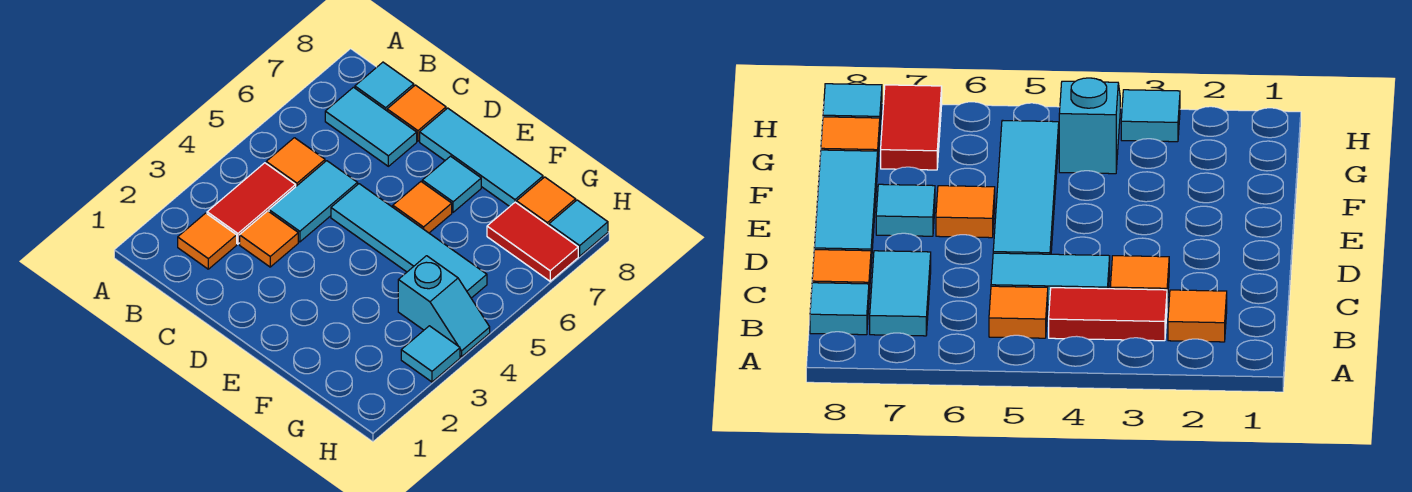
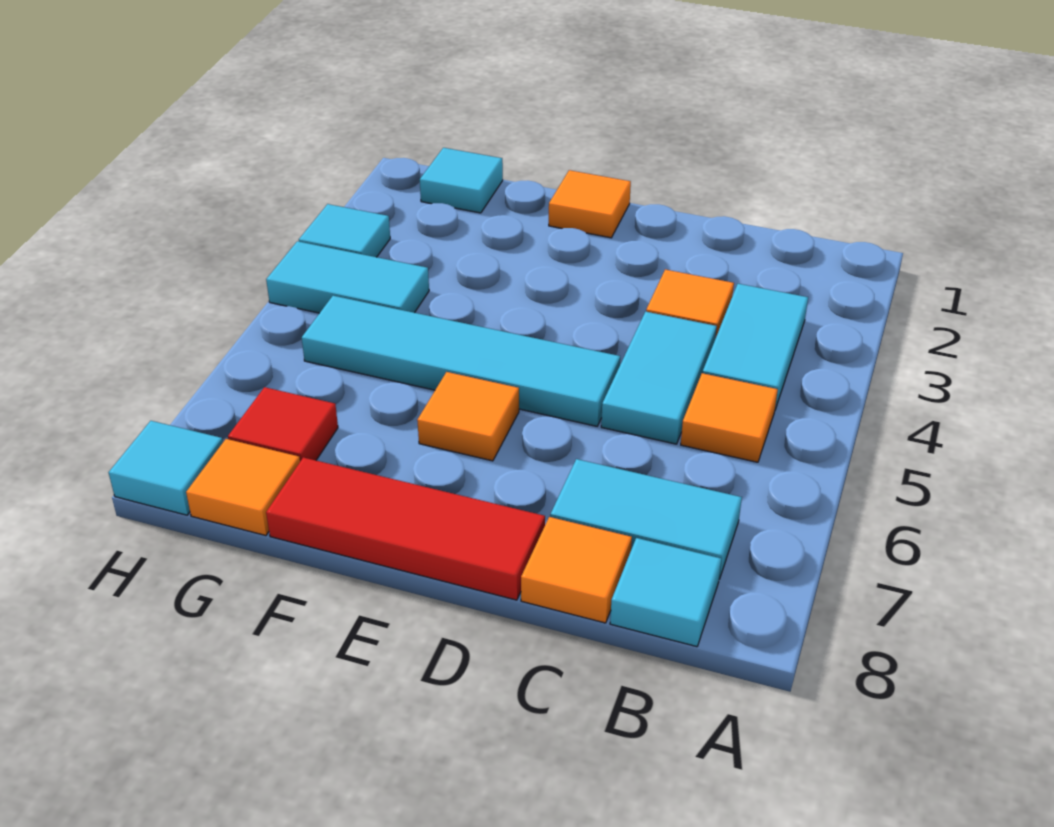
orange tile B2 level 1 -> orange tile E1 level 1
red tile B3:B4 level 1 -> cyan tile B3:B4 level 1
cyan tile D8:F8 level 1 -> red tile D8:F8 level 1
cyan tile E7 level 1 -> cyan tile G1 level 1
cyan slope G4:H4 level 1 top G -> cyan tile G4:H4 level 1
red tile G7:H7 level 1 -> red tile G7 level 1

